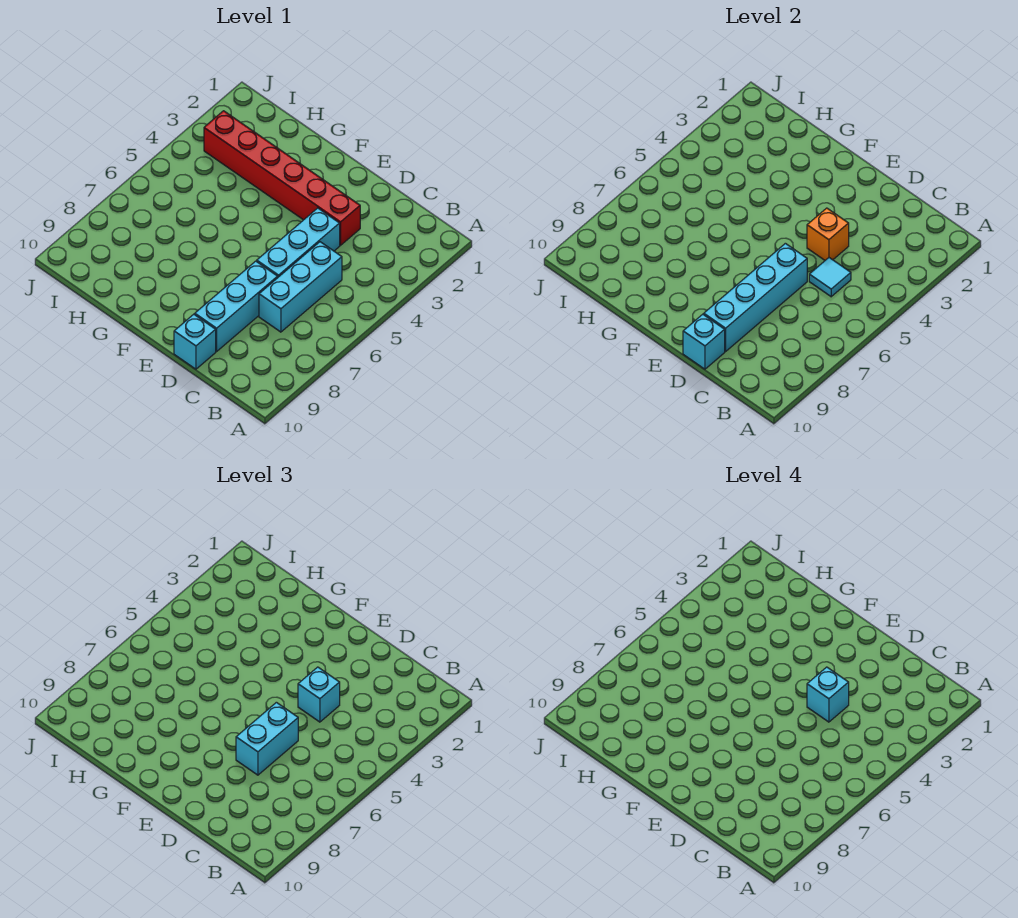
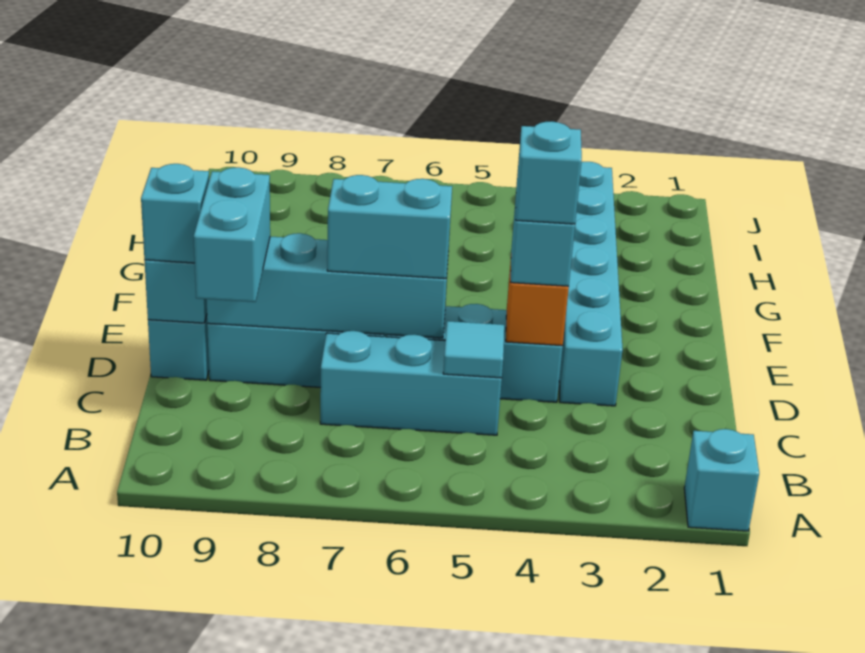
none -> cyan brick A1 level 1
none -> cyan brick C9:D9 level 3
red brick D3:I3 level 1 -> cyan brick D3:I3 level 1
none -> cyan brick D10 level 3

